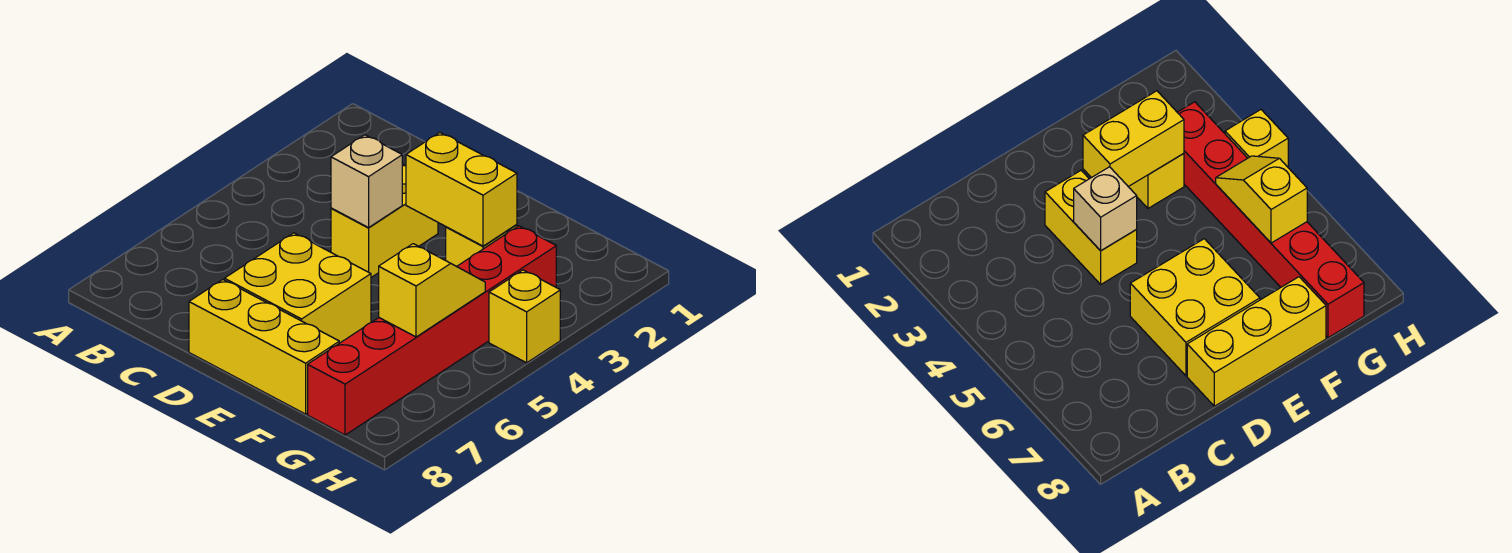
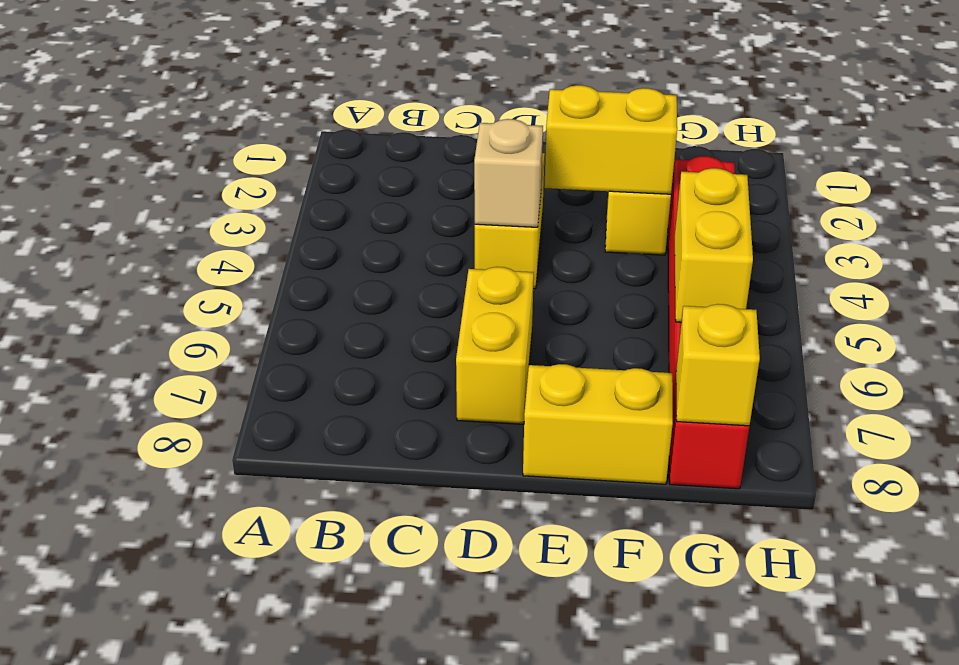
yellow brick D6:E7 level 1 -> yellow brick D6:D7 level 1
yellow brick D8:F8 level 1 -> yellow brick E8:F8 level 1
yellow slope G5:G6 level 2 top 6 -> yellow brick G5:G6 level 2
yellow brick H4 level 1 -> yellow brick G8 level 2

